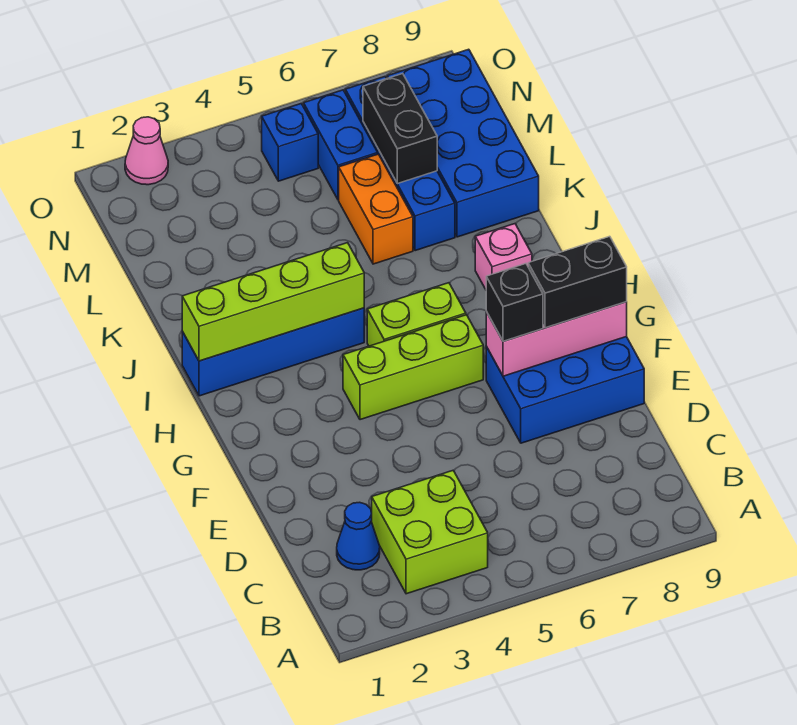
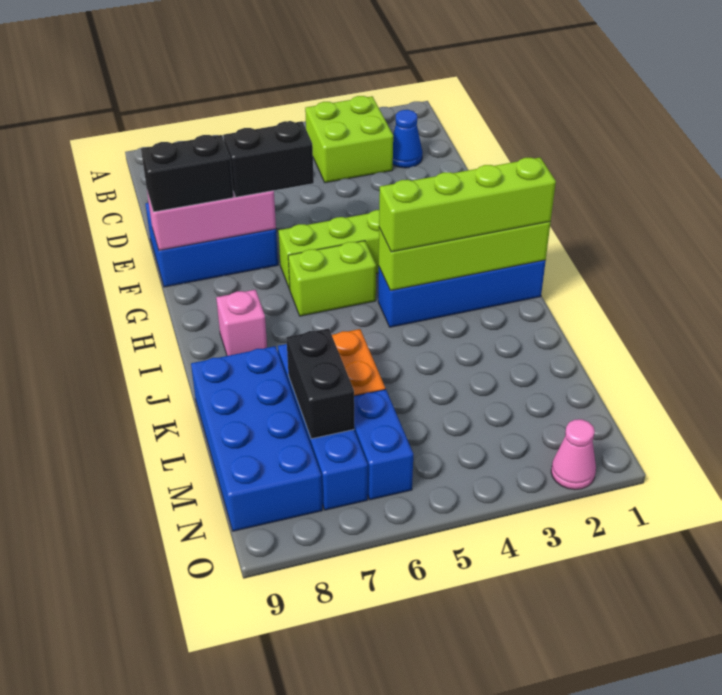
black brick F7 level 3 -> black brick F6:F7 level 3
none -> lime brick I1:I4 level 3
blue brick N5 level 1 -> none

